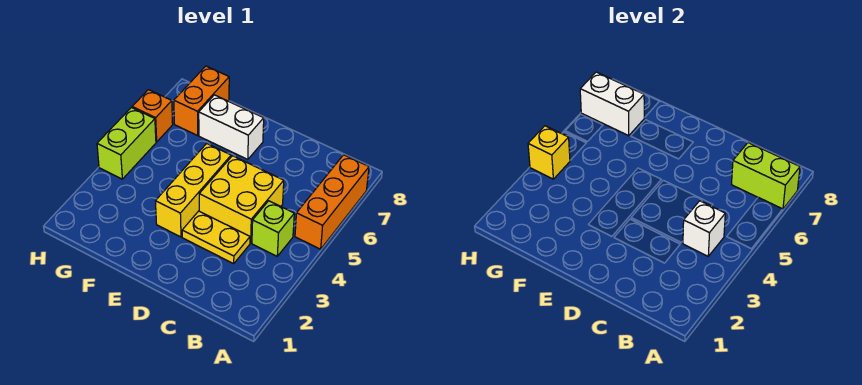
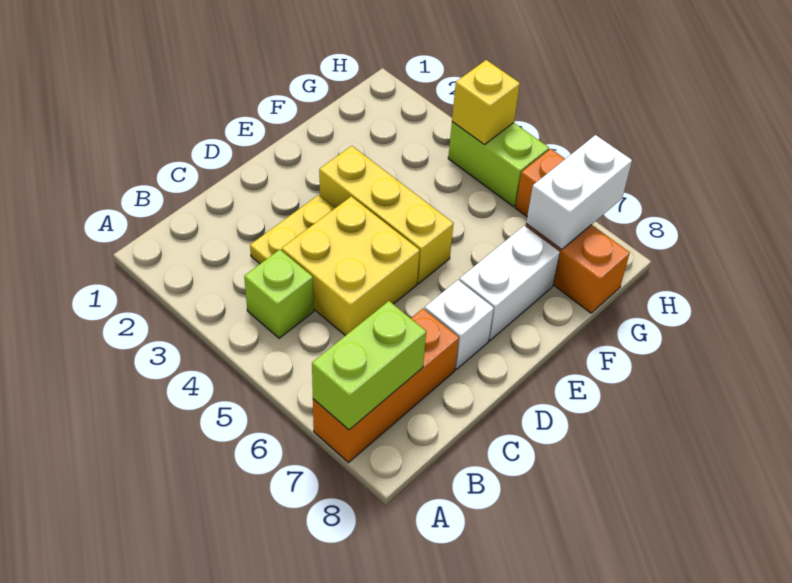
orange brick A5:A7 level 1 -> orange brick A7:C7 level 1
white brick B4 level 2 -> white brick D7 level 1

